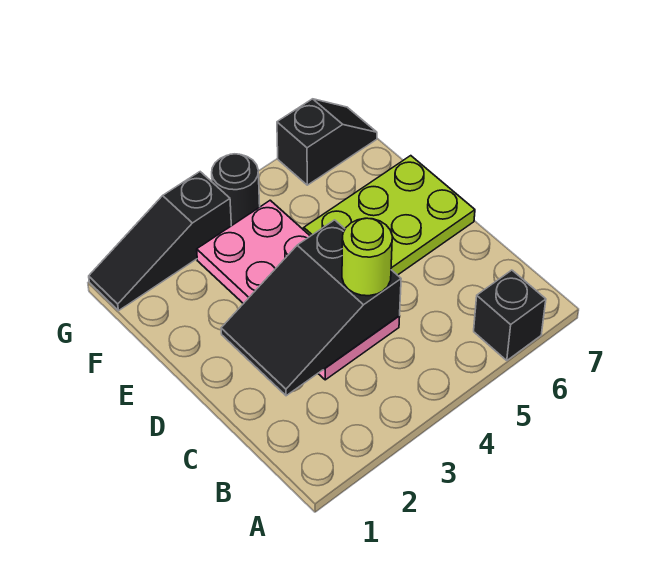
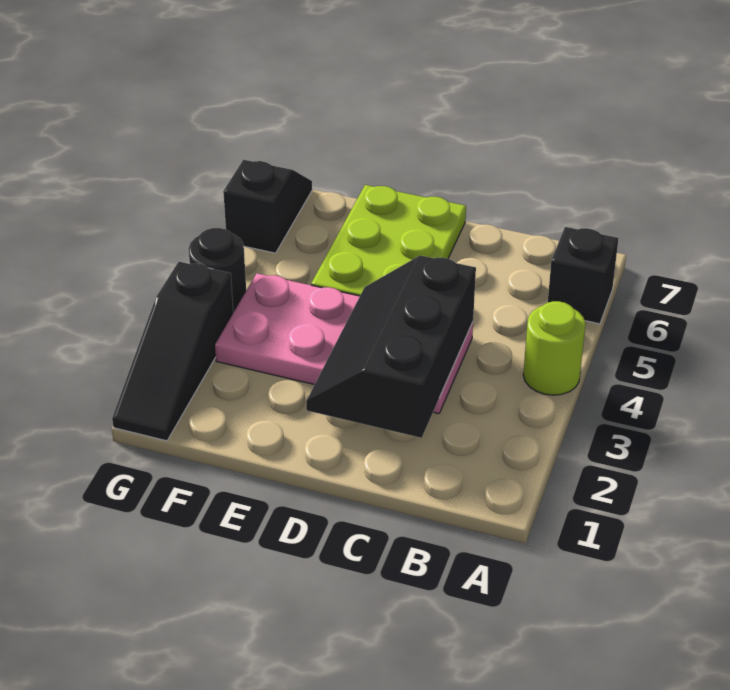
black slope C2:D4 level 2 top 4 -> black slope C2:D4 level 2 top C
lime round brick C4 level 3 -> lime round brick A4 level 1

